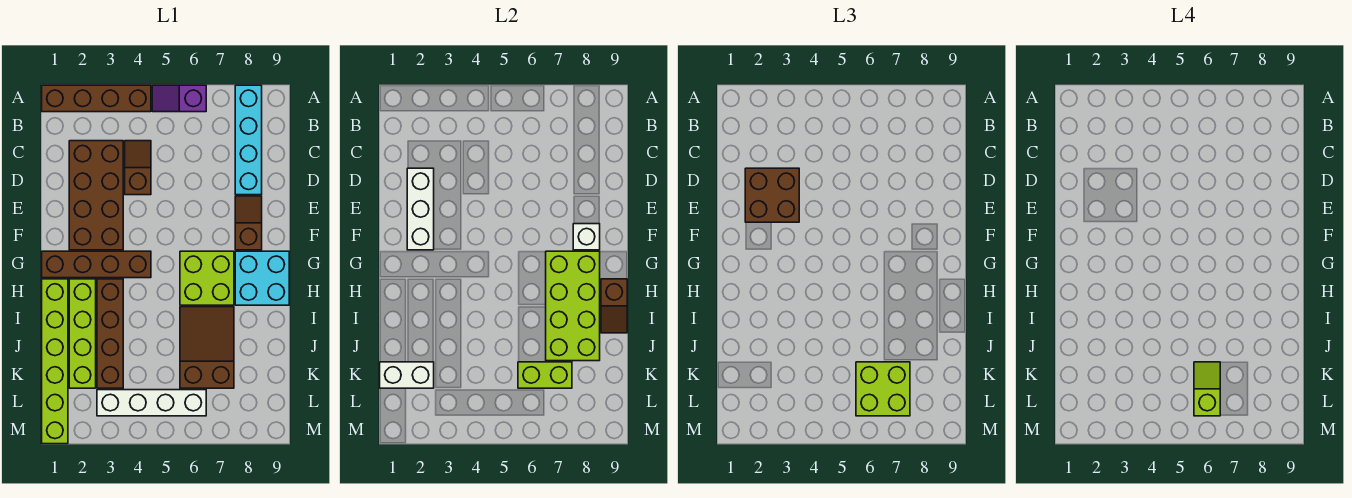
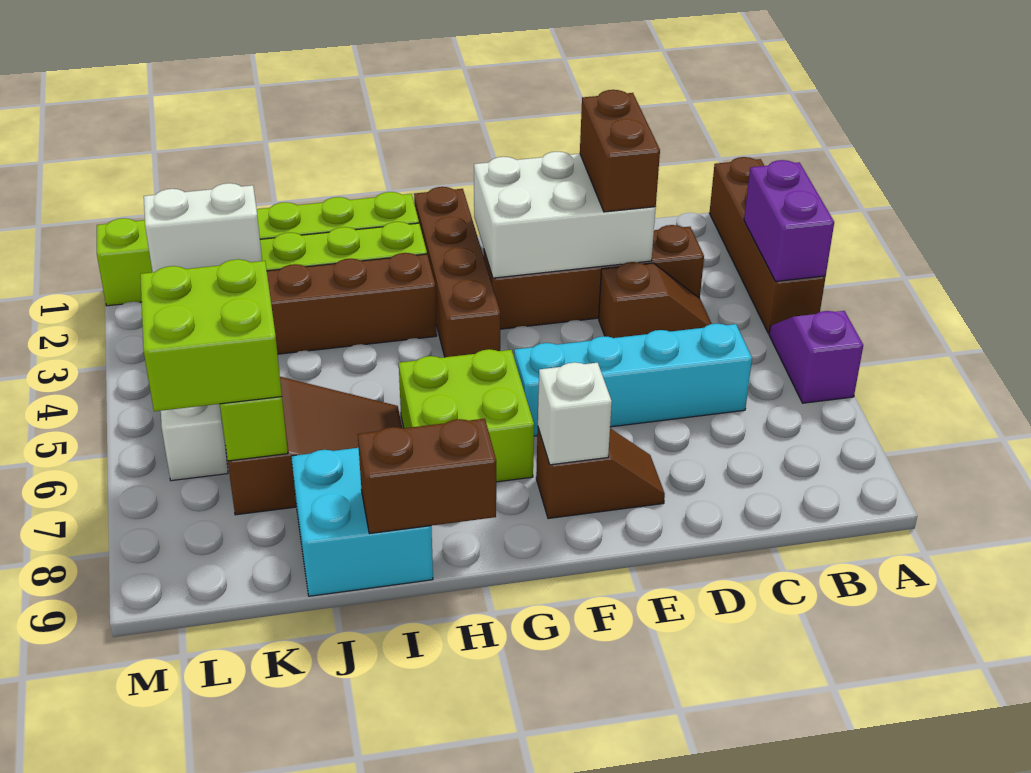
none -> purple brick A3:A4 level 2
cyan brick A8:D8 level 1 -> cyan brick C6:F6 level 1
brown brick C2:F3 level 1 -> brown brick C3:F3 level 1
white brick D2:F2 level 2 -> white brick D2:F3 level 2
brown brick D2:E3 level 3 -> brown brick D2:D3 level 3
lime brick G7:J8 level 2 -> none
cyan brick G8:H9 level 1 -> cyan brick I8:J9 level 1
brown slope H9:I9 level 2 top H -> brown brick H9:I9 level 2
white brick K1:K2 level 2 -> white brick K2:L2 level 2
lime slope K6:L6 level 4 top L -> none

